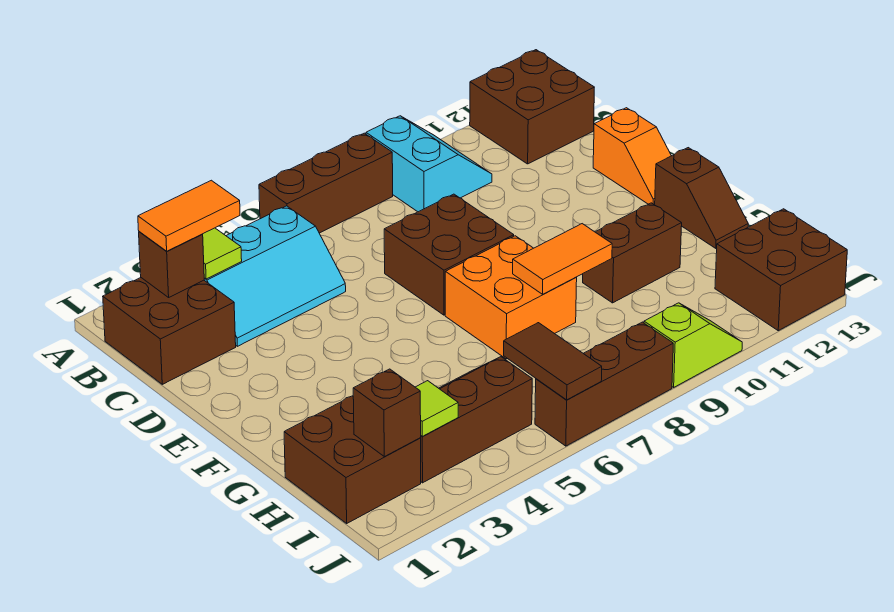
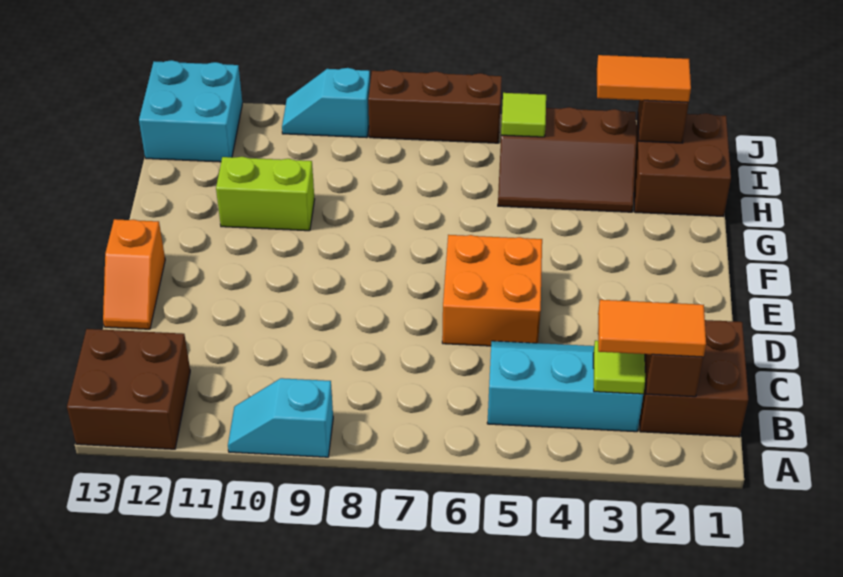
brown brick A6:A8 level 1 -> none
cyan slope A9:B10 level 1 top 9 -> cyan slope A9:A10 level 1 top 9
brown brick D7:E8 level 1 -> none
orange slope D13:E13 level 1 top D -> orange slope D13:E13 level 1 top E
orange brick F7:G8 level 1 -> orange brick D5:E6 level 1
brown slope F13:G13 level 1 top F -> none
orange tile G8:G9 level 2 -> orange tile I2:I3 level 3
brown brick G10:G11 level 1 -> lime brick G10:G11 level 1
lime tile I3 level 2 -> lime tile I5 level 2
brown tile I6:J6 level 2 -> none
brown brick I12:J13 level 1 -> cyan brick I12:J13 level 1
lime slope J9:J10 level 1 top 9 -> cyan slope J9:J10 level 1 top 9

